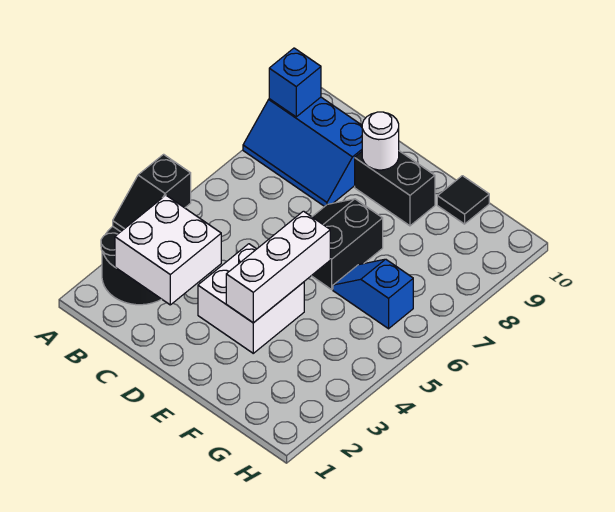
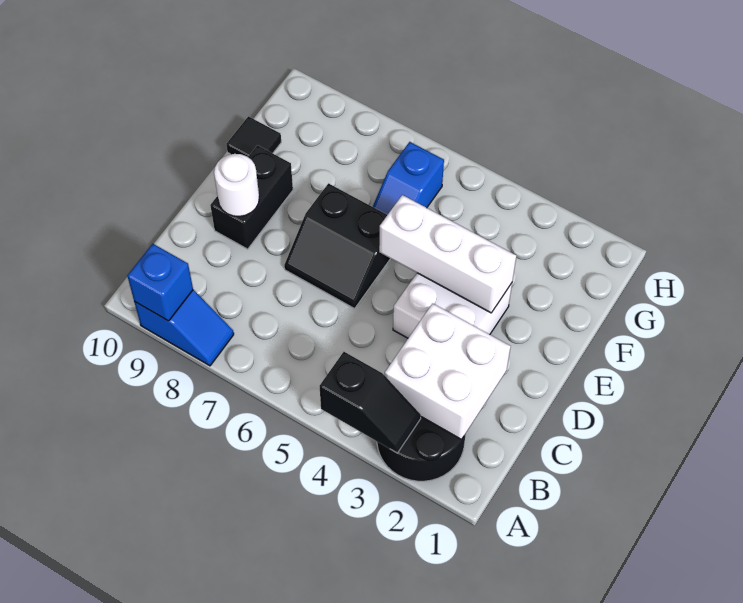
blue slope A8:C9 level 1 top 9 -> blue slope A8:A9 level 1 top 9

